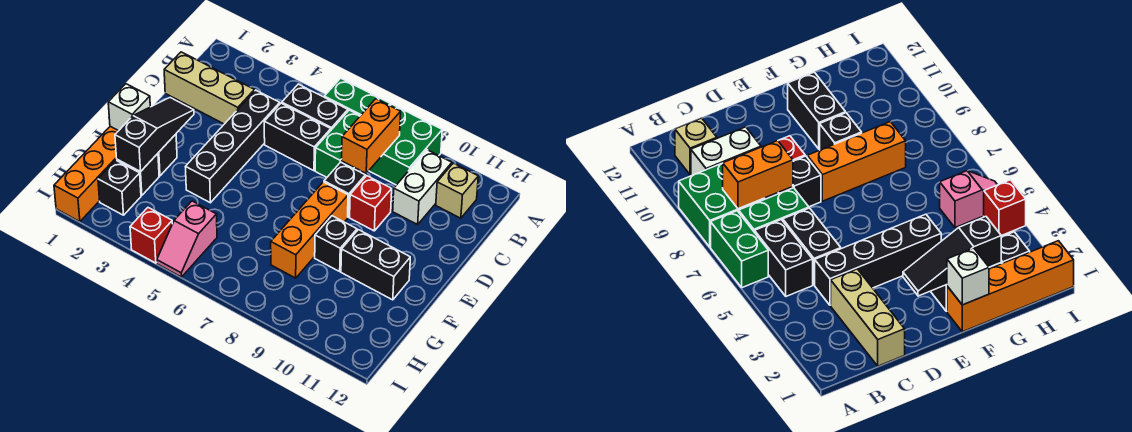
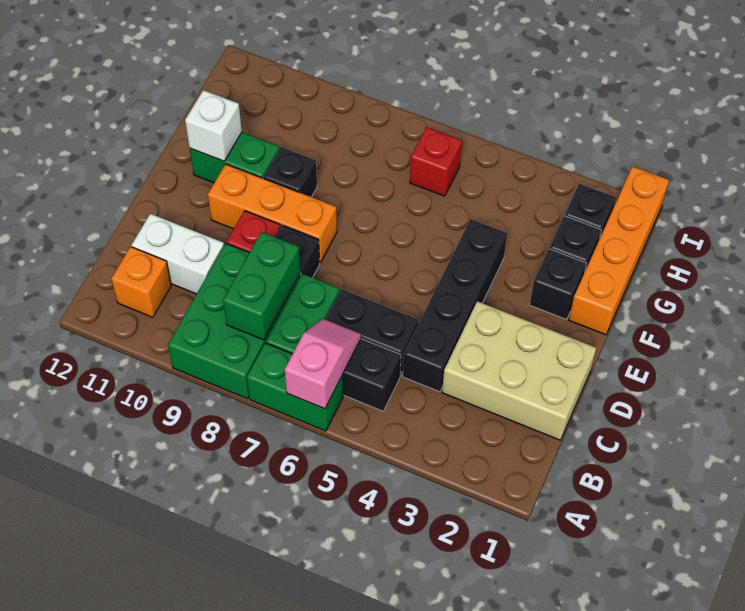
green brick A8:B9 level 1 -> green brick A8:C9 level 1
orange brick B8:C8 level 2 -> green brick B8:C8 level 2
white brick B10:C10 level 1 -> white brick C10:C11 level 1
tan brick B11 level 1 -> orange brick B11 level 1
tan brick C1:C3 level 1 -> tan brick C1:D3 level 1
black slope E2:G2 level 2 top G -> none
orange brick E8:G8 level 1 -> orange brick E8:E10 level 1
white brick F1 level 2 -> white brick F11 level 2
black brick F10:F11 level 1 -> green brick F10:F11 level 1
pink slope H5:I5 level 1 top H -> pink slope A6:B6 level 2 top A
red brick I4 level 1 -> red brick H6 level 1

